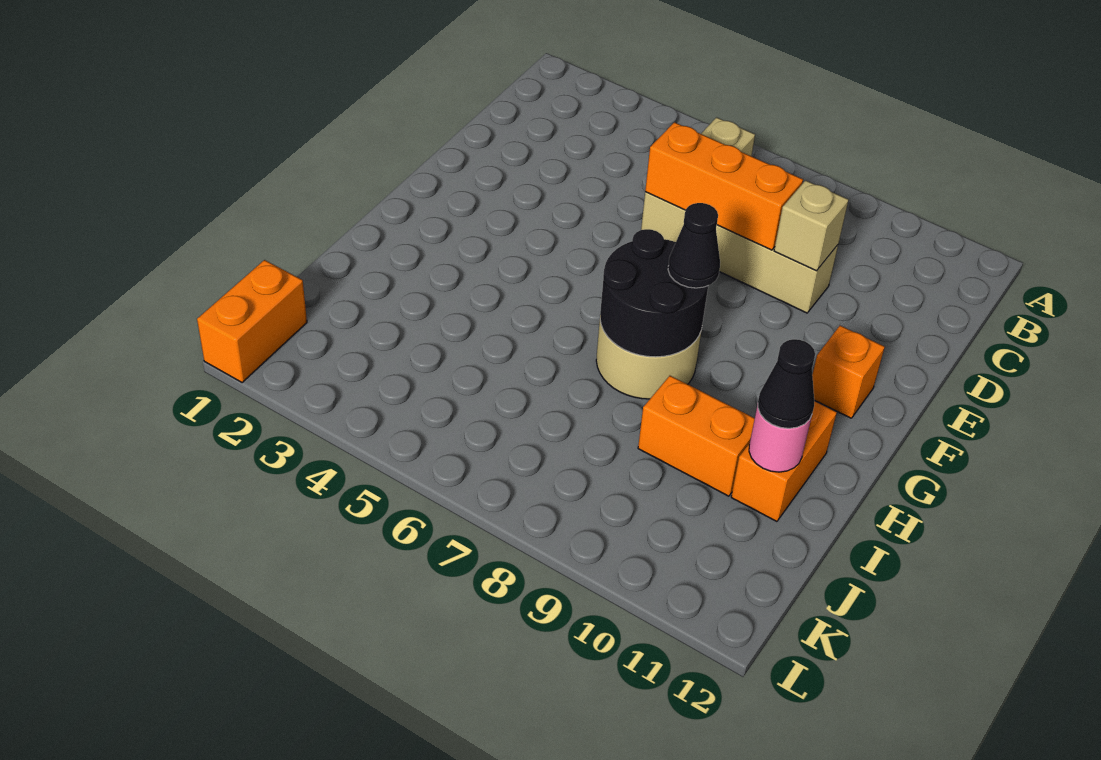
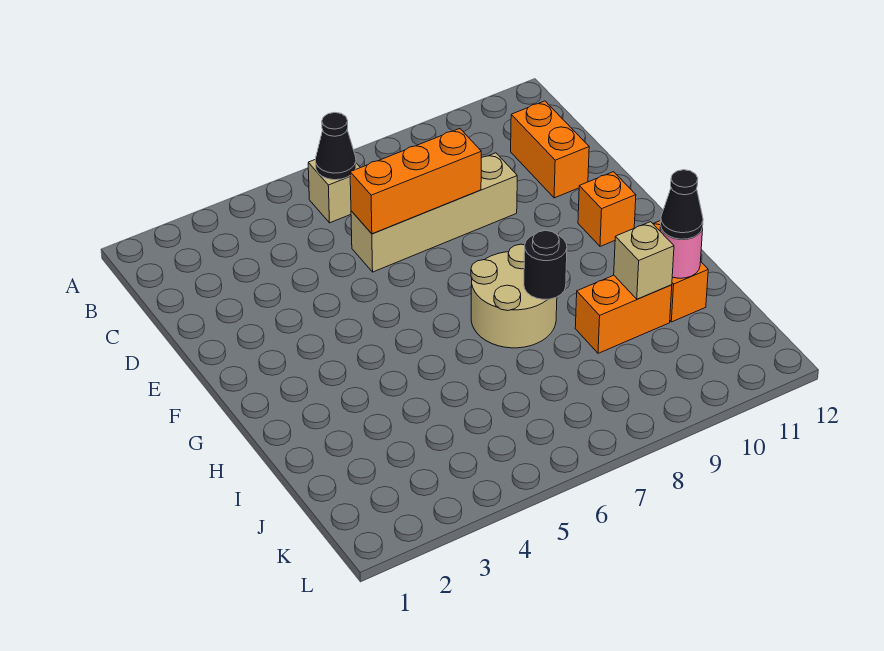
tan brick D9 level 2 -> tan brick I10 level 2
black round brick G7:H8 level 2 -> black round brick H8 level 2
black cone G8 level 3 -> black cone B6 level 2
orange brick K1:L1 level 1 -> orange brick C11:D11 level 1

